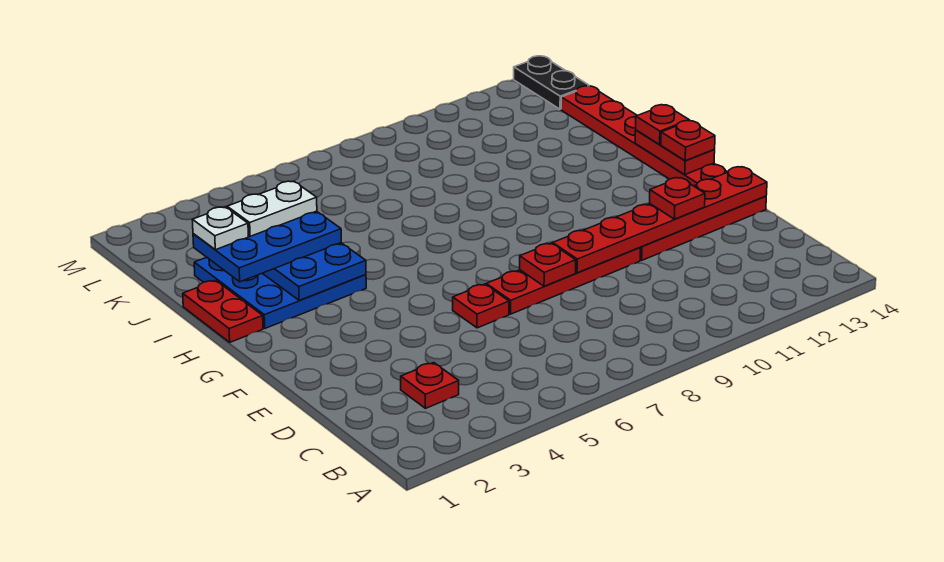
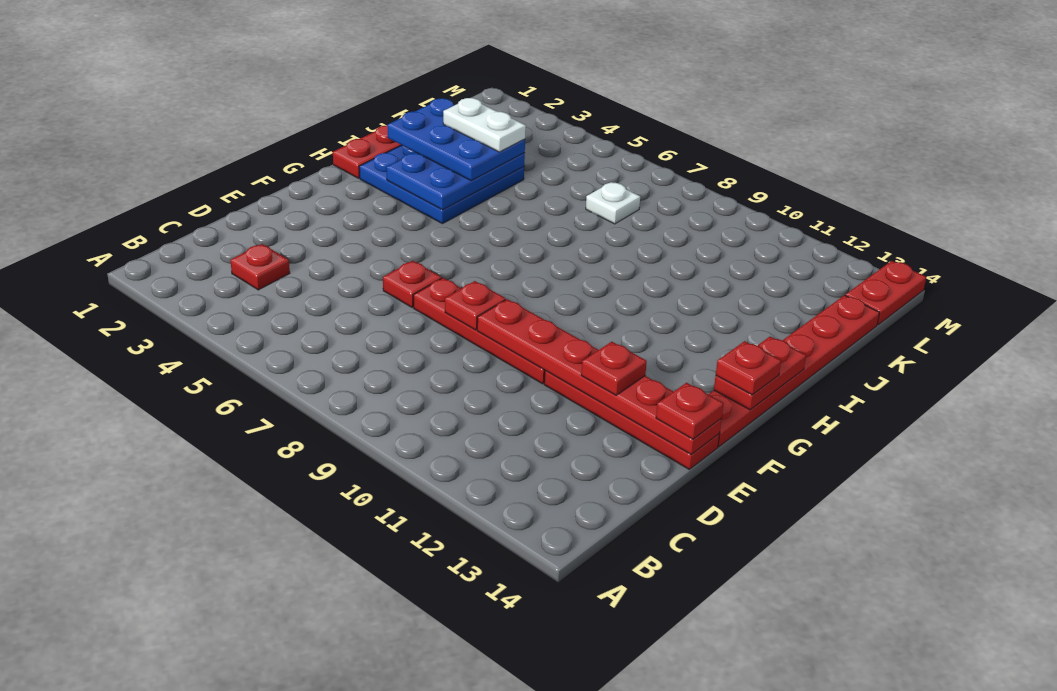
red plate H14 level 3 -> red plate E14 level 3
white plate J2 level 4 -> white plate K7 level 1
black plate L14:M14 level 1 -> red plate L14:M14 level 1

